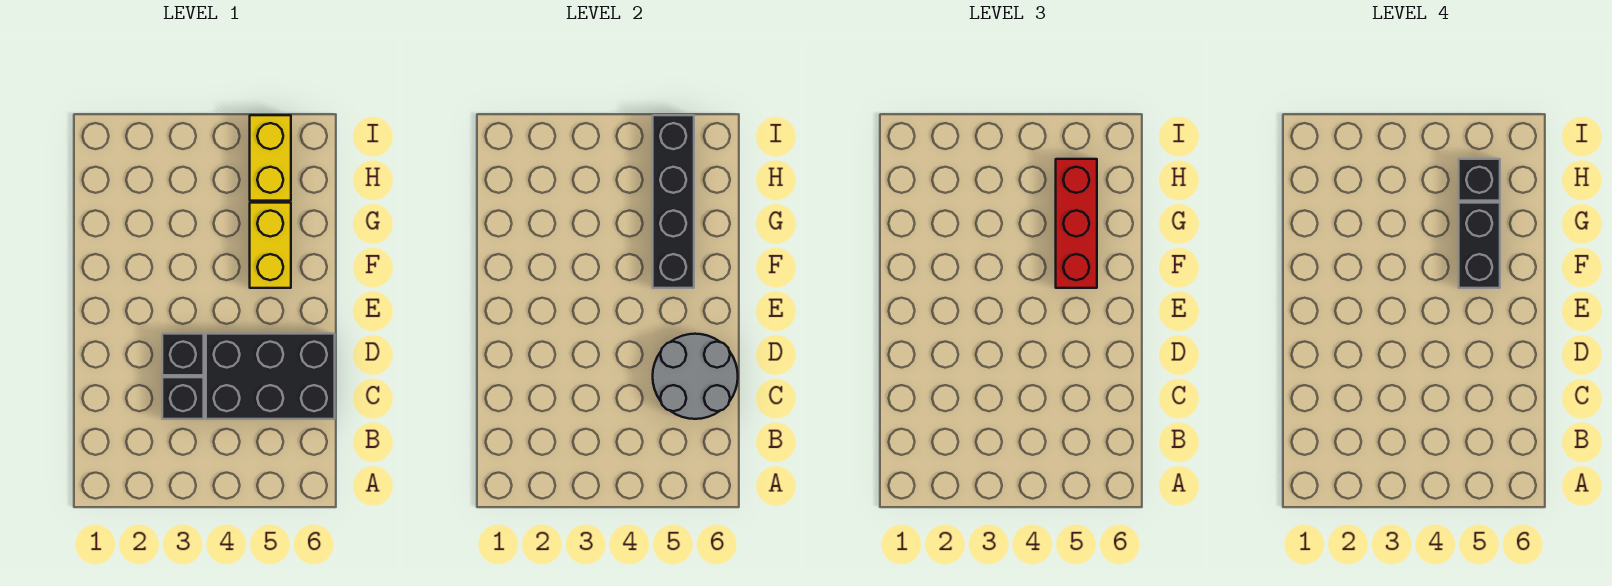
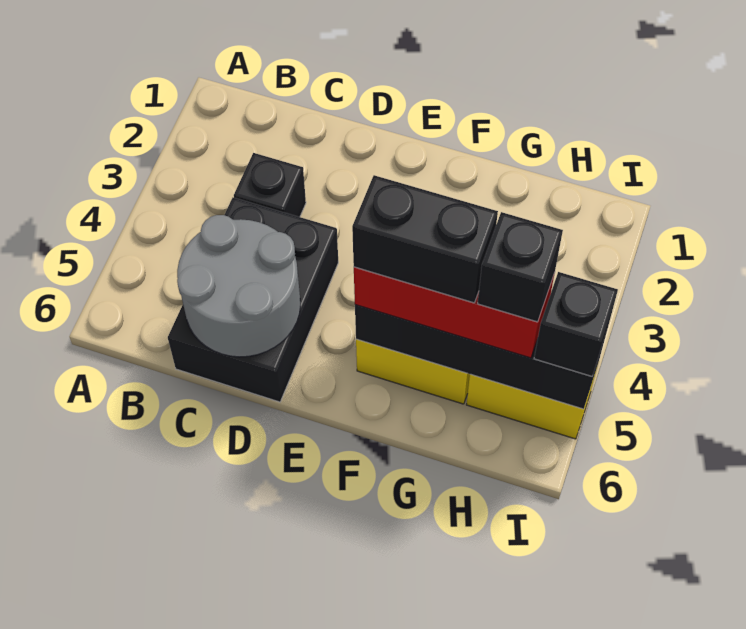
black brick D3 level 1 -> black brick I5 level 3

